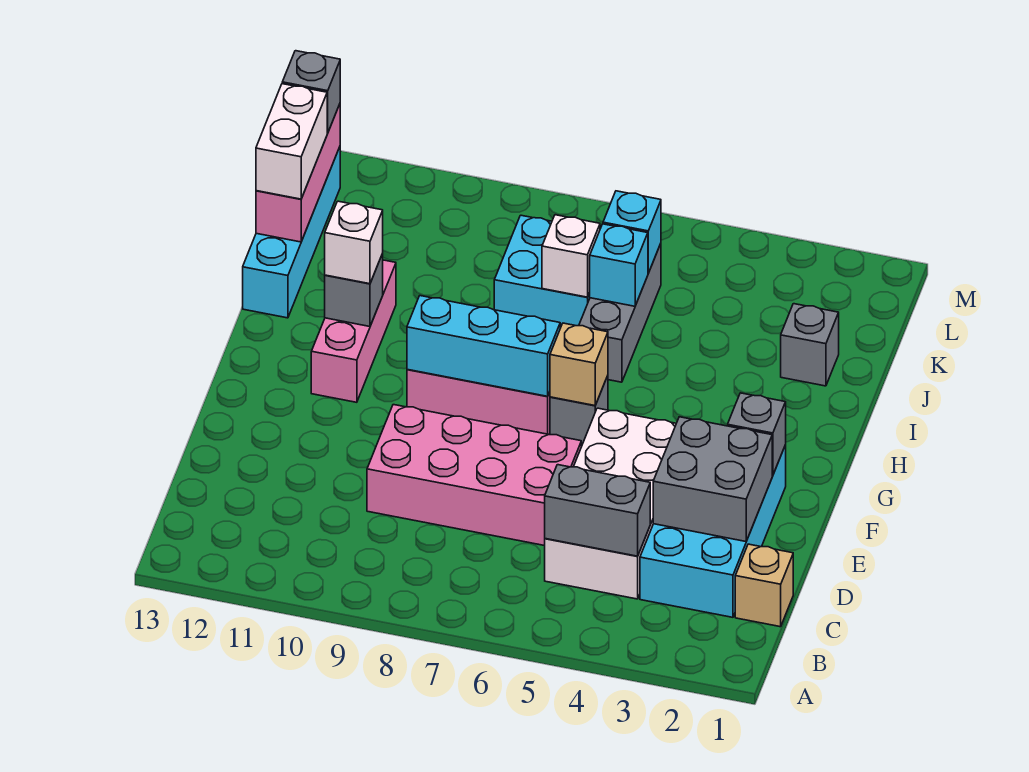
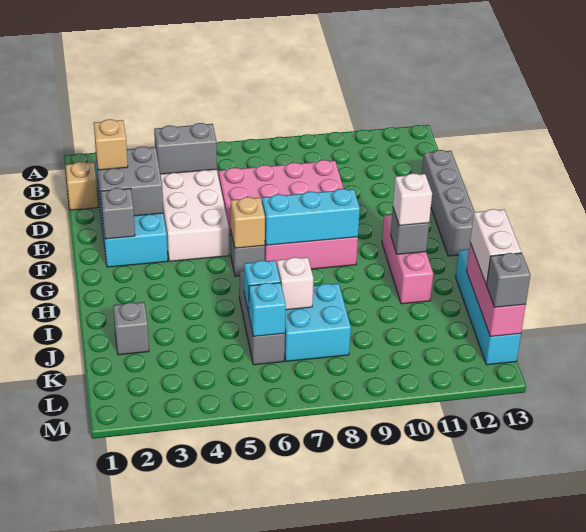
none -> tan brick D2 level 3
none -> grey brick D13:G13 level 1

